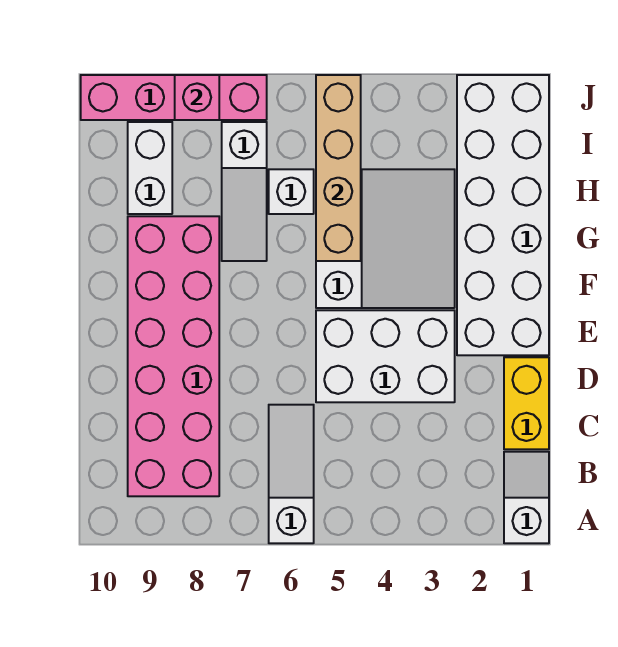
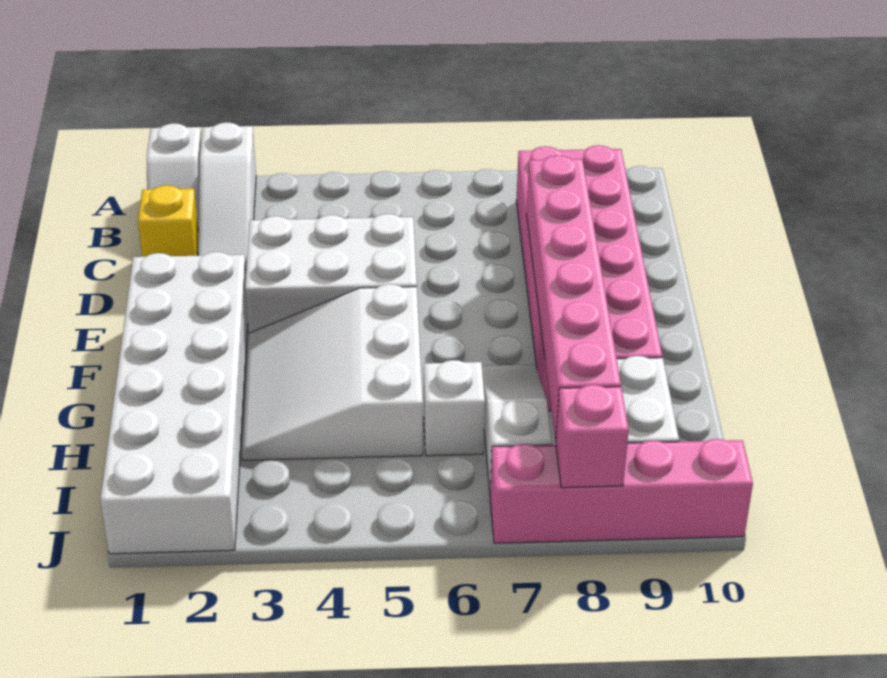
white slope A6:C6 level 1 top A -> white slope A2:C2 level 1 top A
yellow brick C1:D1 level 1 -> yellow brick C1 level 1
none -> pink brick D8:I8 level 2
tan brick G5:J5 level 2 -> none

